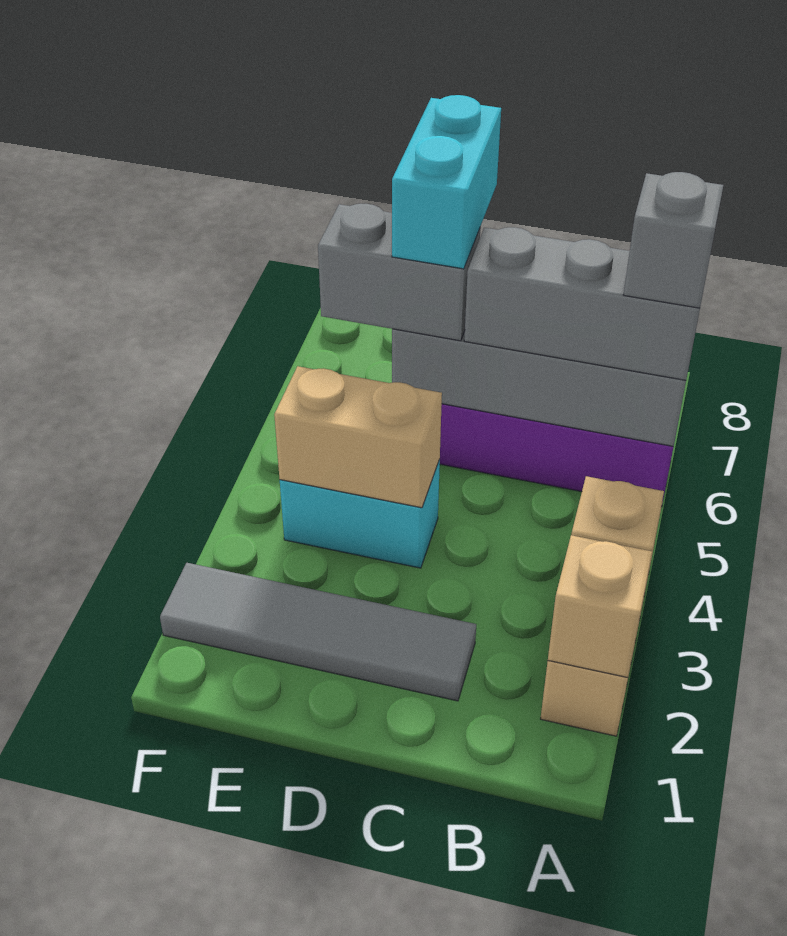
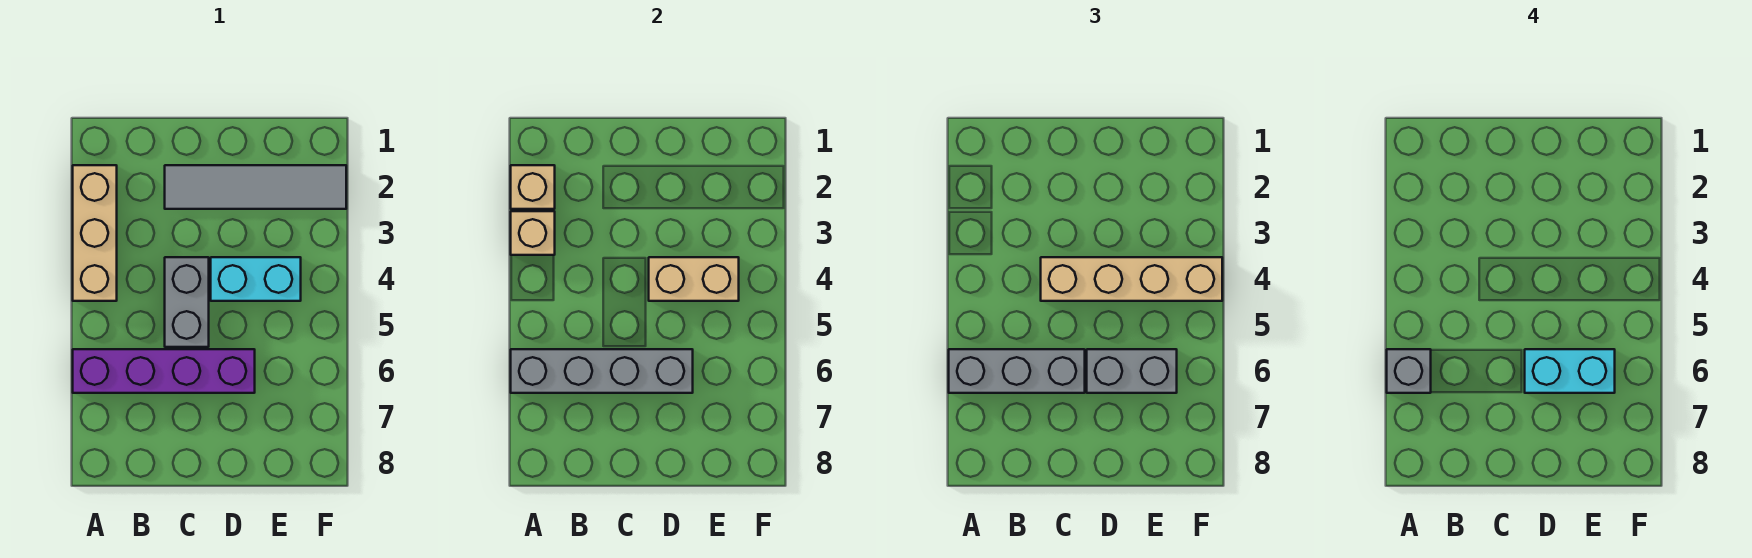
none -> grey brick C4:C5 level 1
none -> tan brick C4:F4 level 3
cyan brick D6:D7 level 4 -> cyan brick D6:E6 level 4

